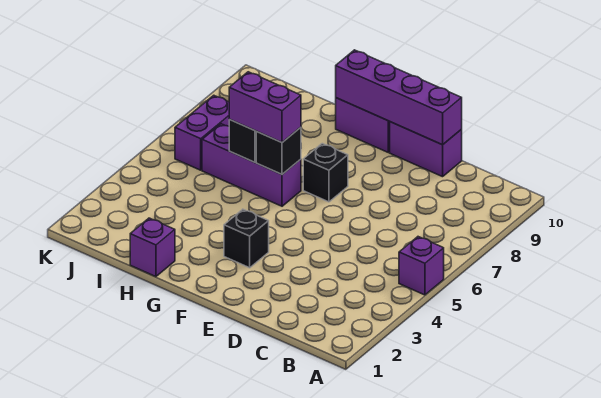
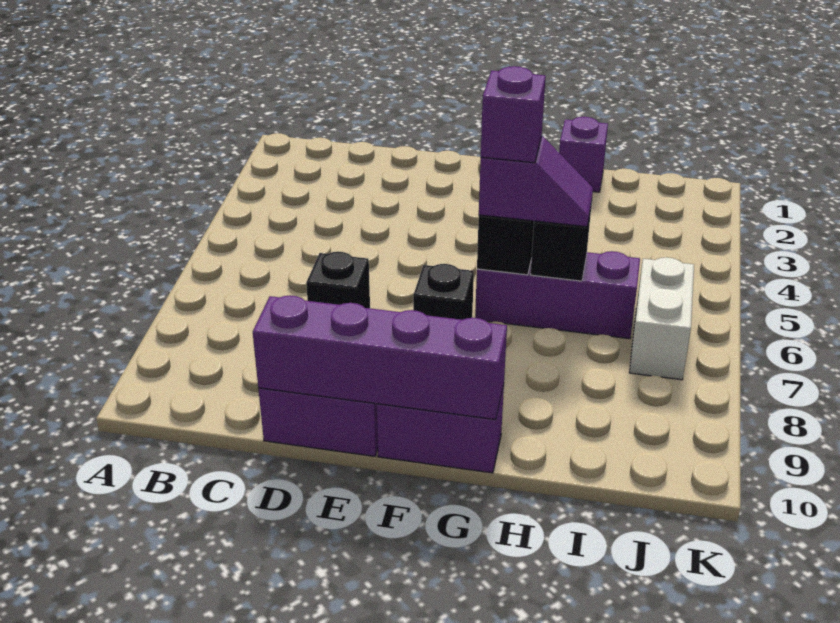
purple brick A5 level 1 -> purple brick G6 level 4
black brick F3 level 1 -> black brick D7 level 1
purple brick G6:H6 level 3 -> purple slope G6:H6 level 3 top G
purple brick J6:J7 level 1 -> white brick J6:J7 level 1

